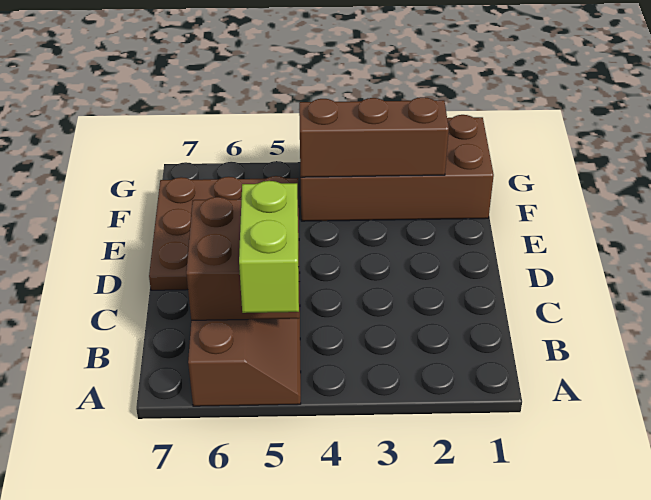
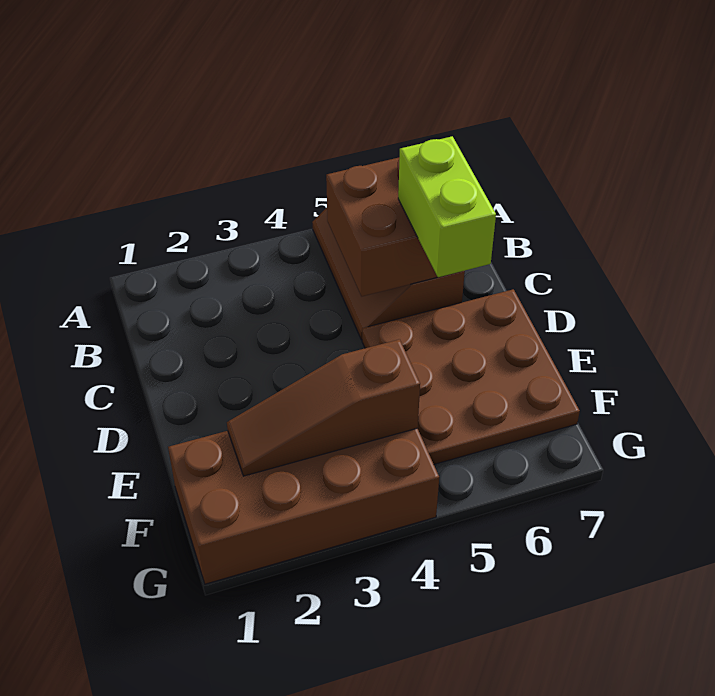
lime brick A5:B5 level 3 -> lime brick C6:D6 level 3
brown brick F2:F4 level 2 -> brown slope F2:F4 level 2 top 4

